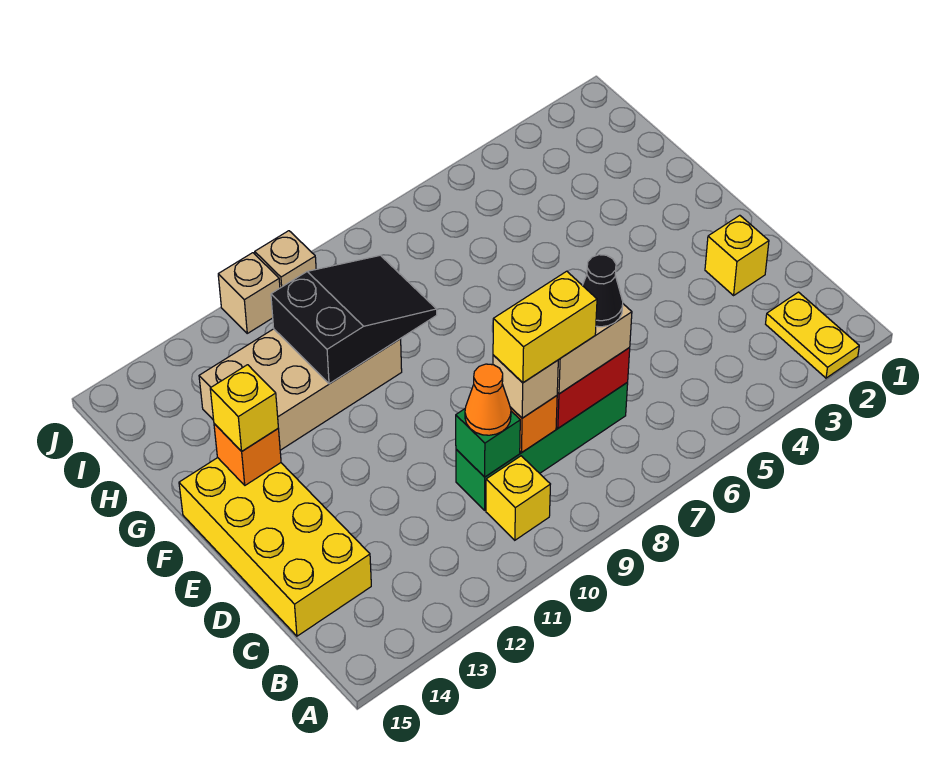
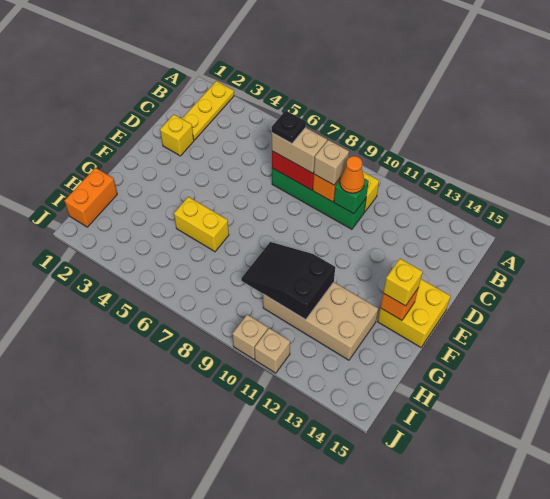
yellow plate A2:B2 level 1 -> yellow plate A2:C2 level 1
black cone C7 level 4 -> black plate C7 level 4
yellow brick C8:C9 level 4 -> yellow brick G5:G6 level 1
yellow brick C14:F15 level 1 -> yellow brick E14:F15 level 1
none -> orange brick H1:I1 level 1

